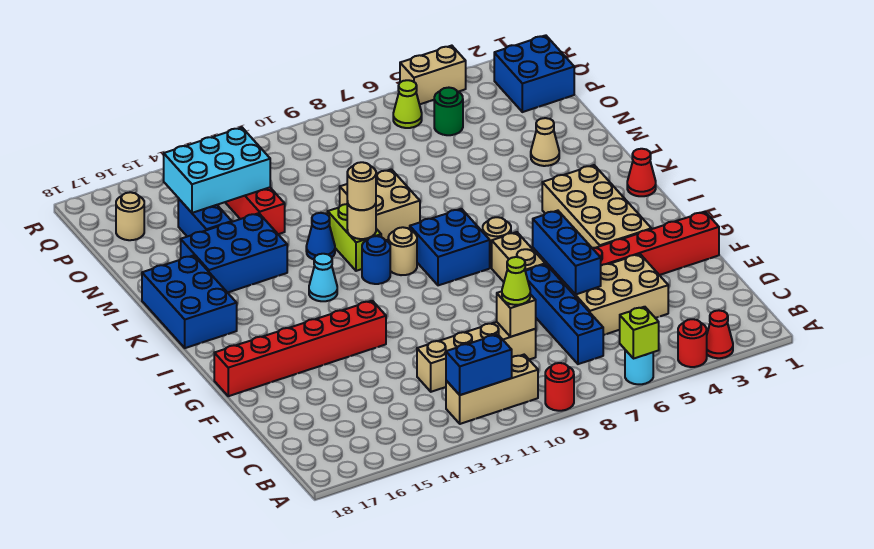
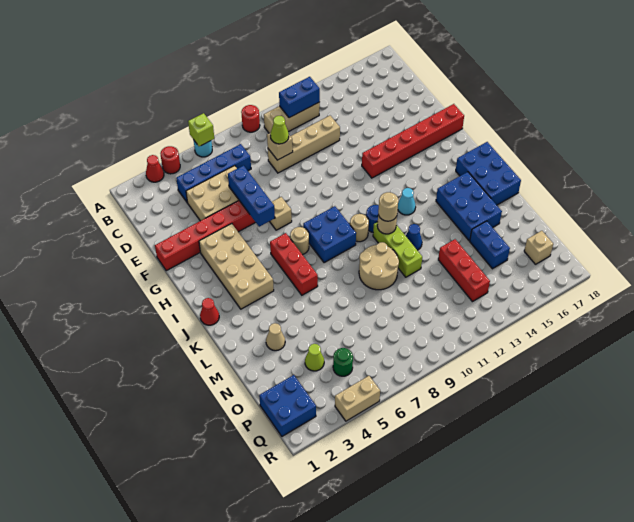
blue brick C7:F7 level 1 -> blue brick C4:C7 level 1
tan brick G7:H7 level 1 -> tan brick G7 level 1
none -> red brick I6:K6 level 1
lime brick K11:L11 level 1 -> lime brick K11:M11 level 1
tan brick L9:M10 level 1 -> tan round brick L9:M10 level 1
blue brick L14:M16 level 1 -> blue brick K15:M16 level 1
cyan brick O13:P15 level 2 -> none
tan round brick P17 level 1 -> tan brick P17 level 1
lime cone Q6 level 1 -> lime cone O4 level 1

